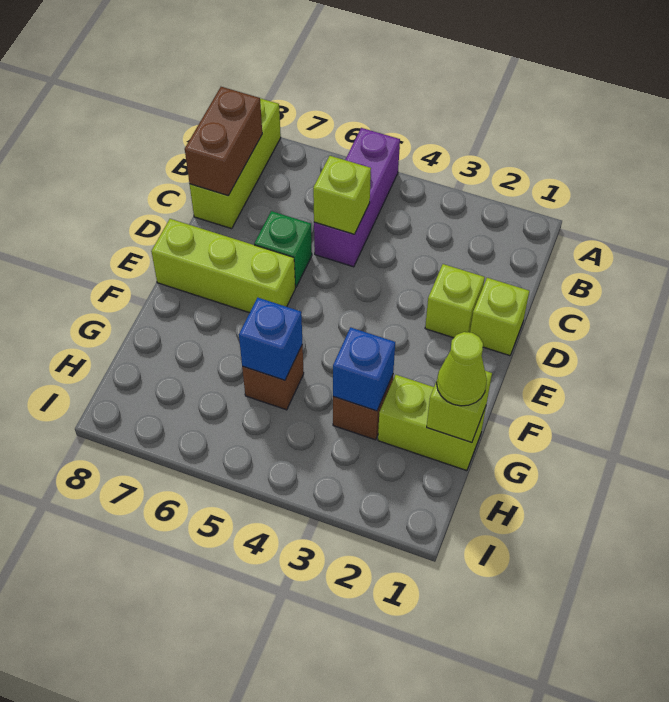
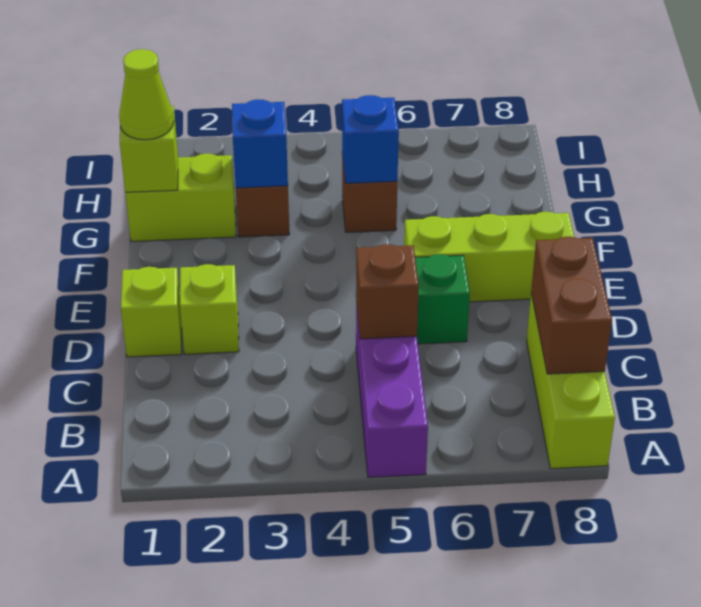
lime brick C5 level 2 -> brown brick C5 level 2

